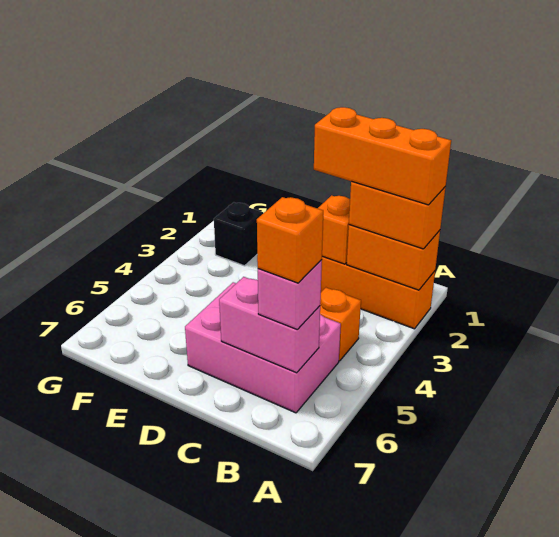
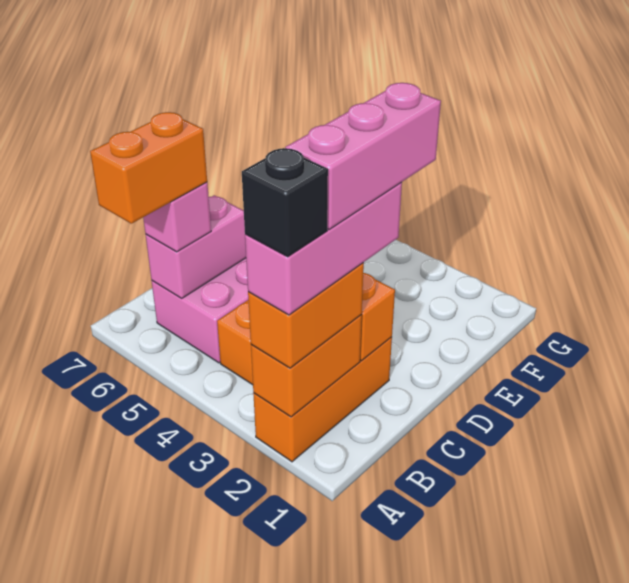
orange brick A2:C2 level 4 -> pink brick A2:C2 level 4
none -> pink brick B2:D2 level 5
orange brick B6 level 4 -> orange brick A6:B6 level 4
black brick F2 level 1 -> black brick A2 level 5

